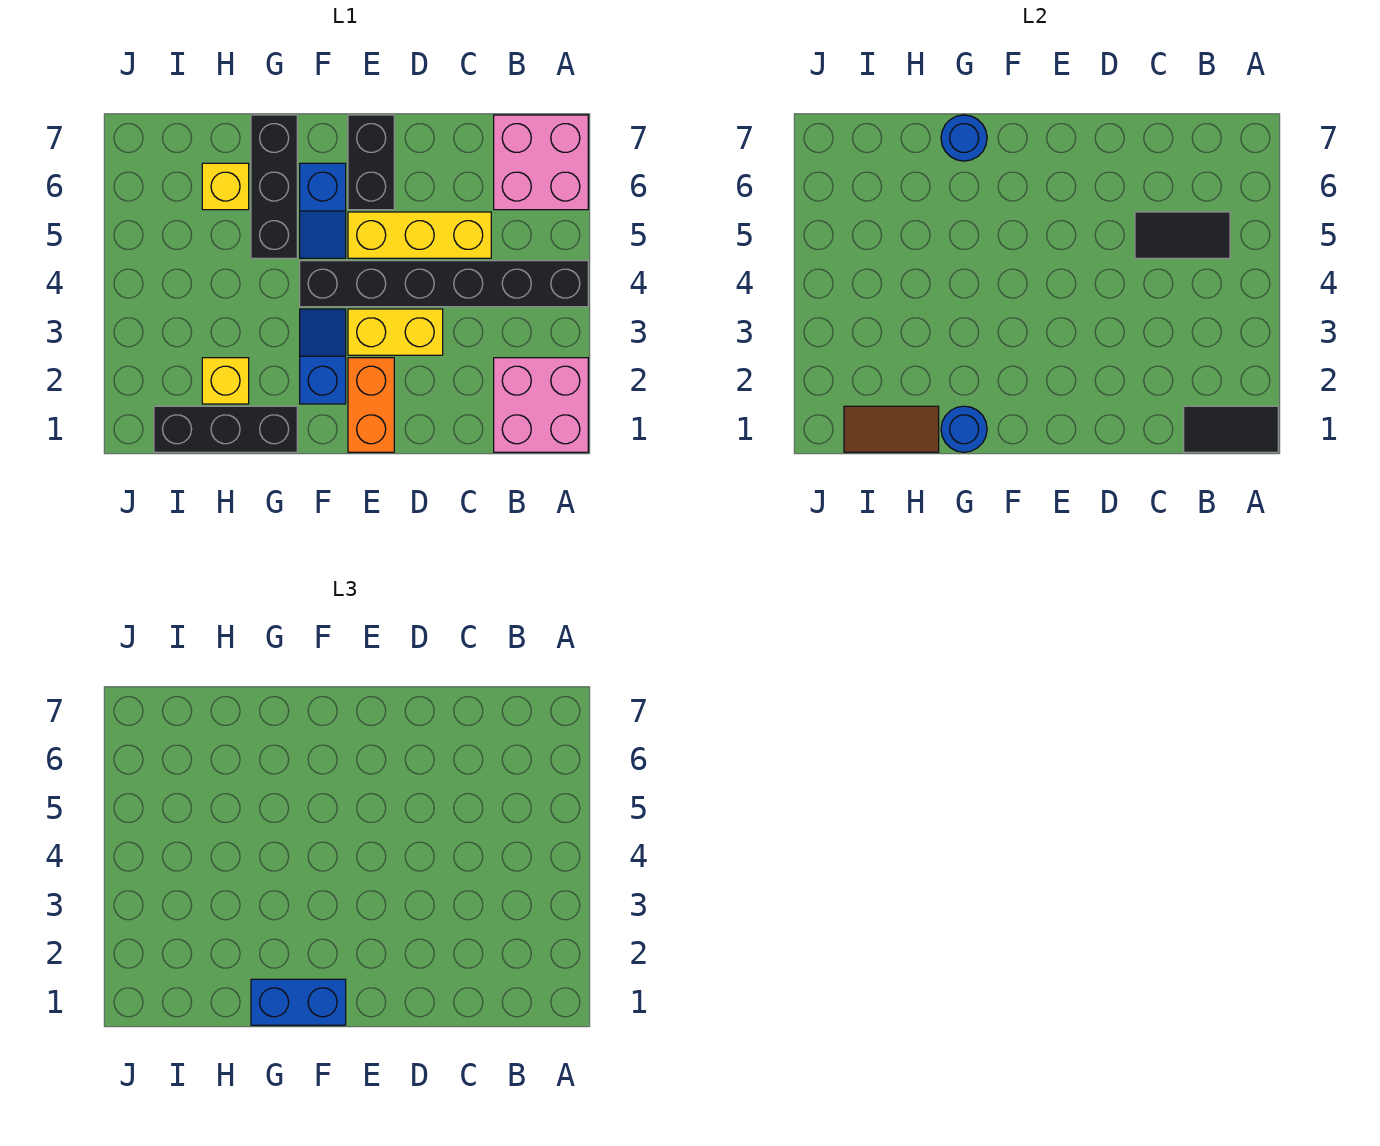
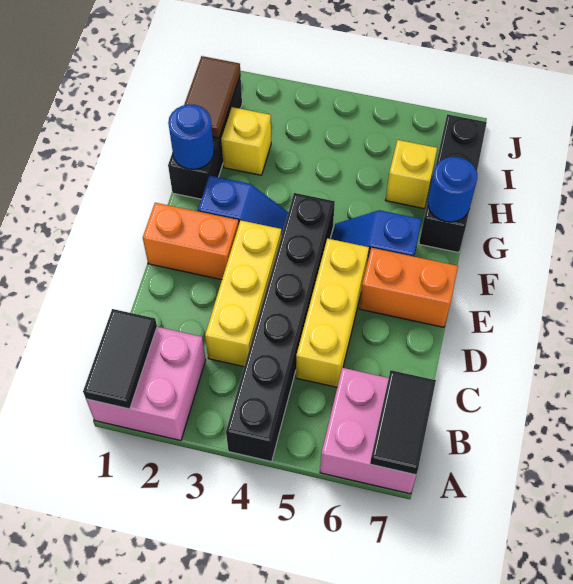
black tile B5:C5 level 2 -> black tile A7:B7 level 2
yellow brick D3:E3 level 1 -> yellow brick C3:E3 level 1
black brick E6:E7 level 1 -> orange brick E6:E7 level 1
blue brick F1:G1 level 3 -> none
black brick G5:G7 level 1 -> black brick G7:I7 level 1

